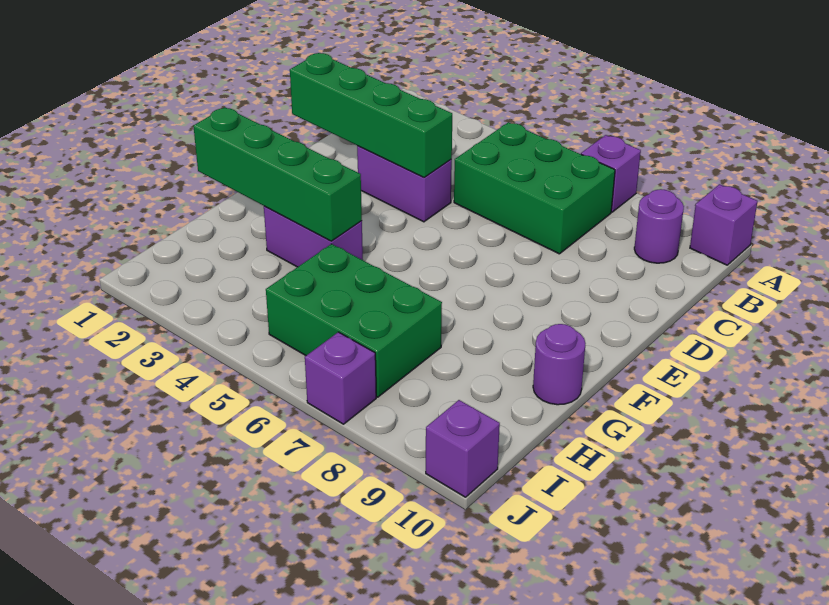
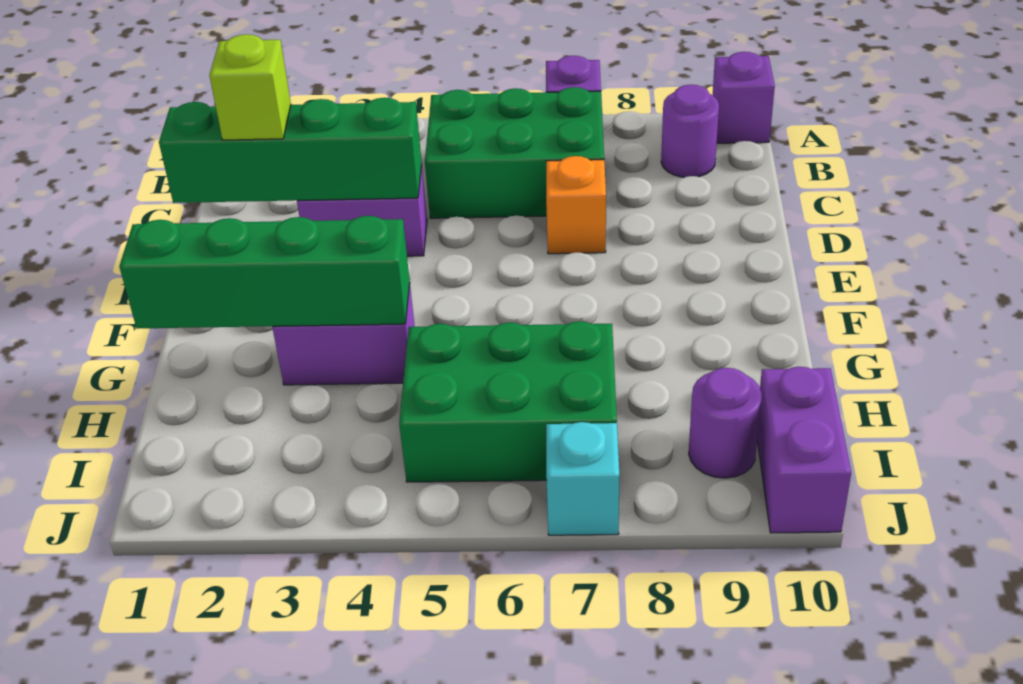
none -> lime brick D2 level 3
none -> orange brick D7 level 1
purple round brick G10 level 1 -> purple round brick I9 level 1
purple brick J7 level 1 -> cyan brick J7 level 1
purple brick J10 level 1 -> purple brick I10:J10 level 1

